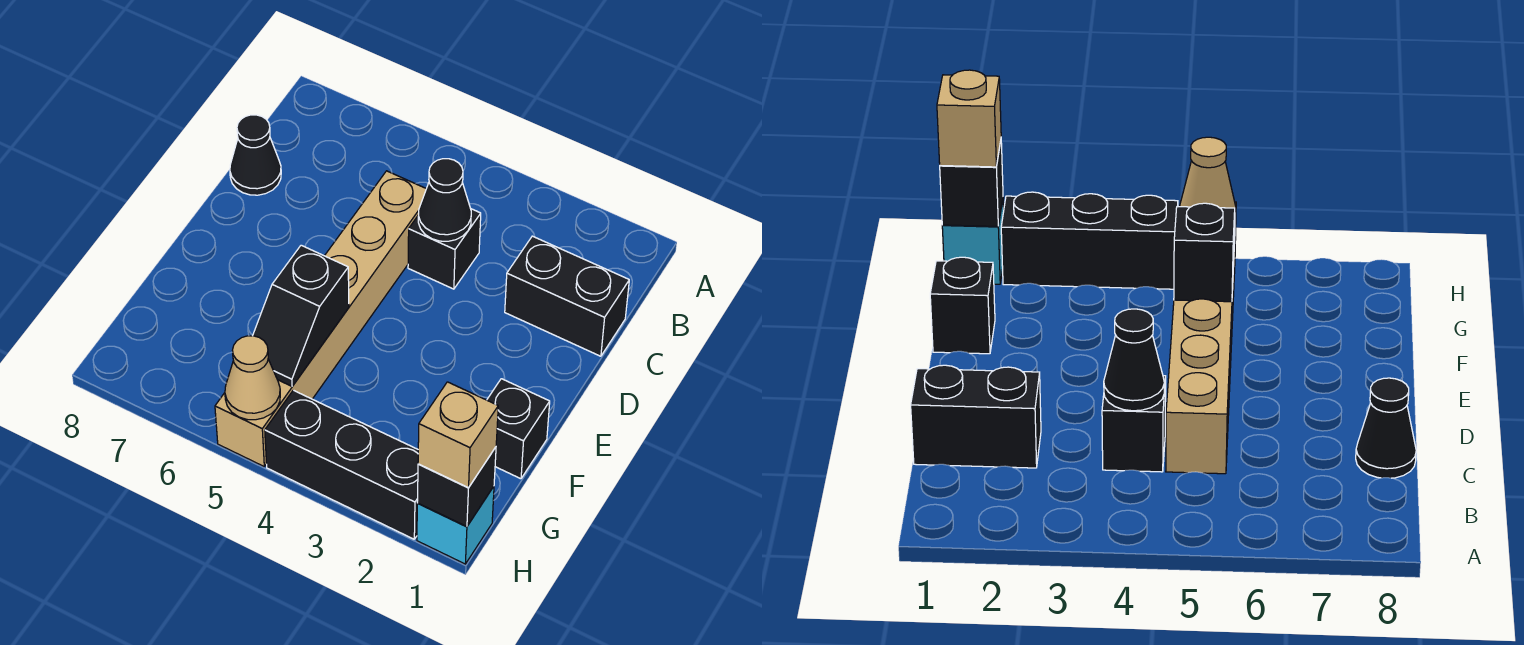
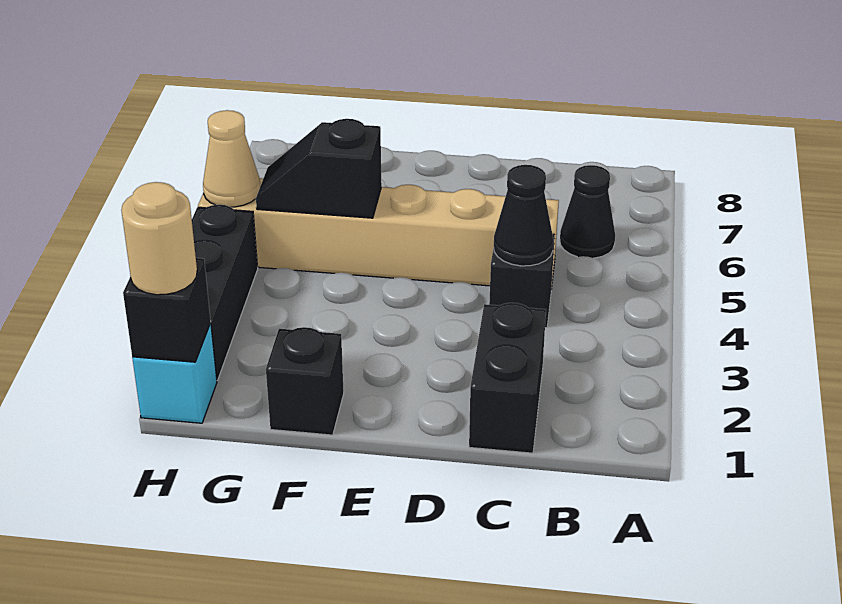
black cone C8 level 1 -> black cone B6 level 1
tan brick H1 level 3 -> tan round brick H1 level 3

